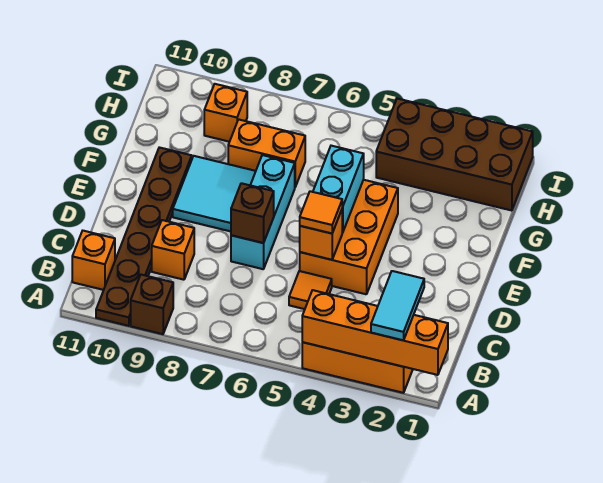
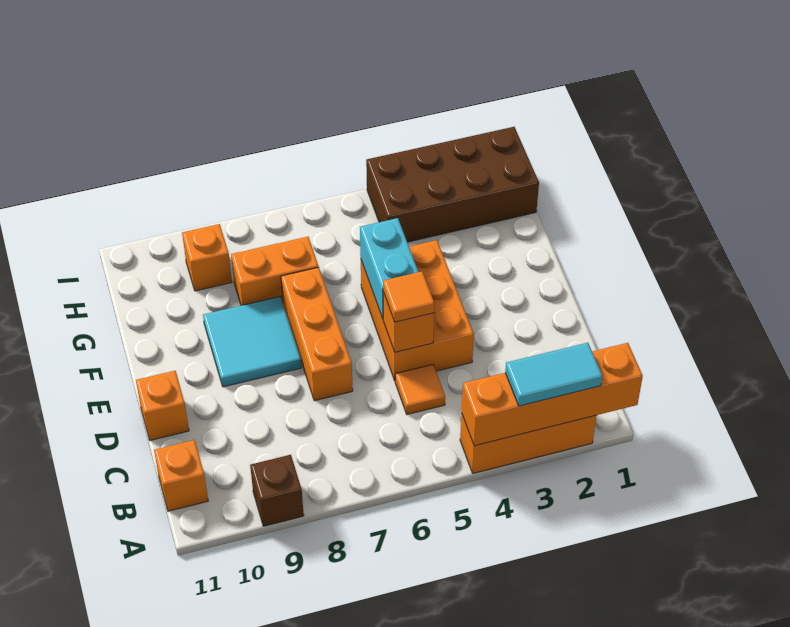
cyan tile A2:B2 level 3 -> cyan tile A2:A3 level 3
brown plate A10:F10 level 1 -> none
orange brick C9 level 1 -> orange brick D11 level 1
cyan brick D7:F7 level 1 -> orange brick D7:F7 level 1
brown brick D7 level 2 -> none

